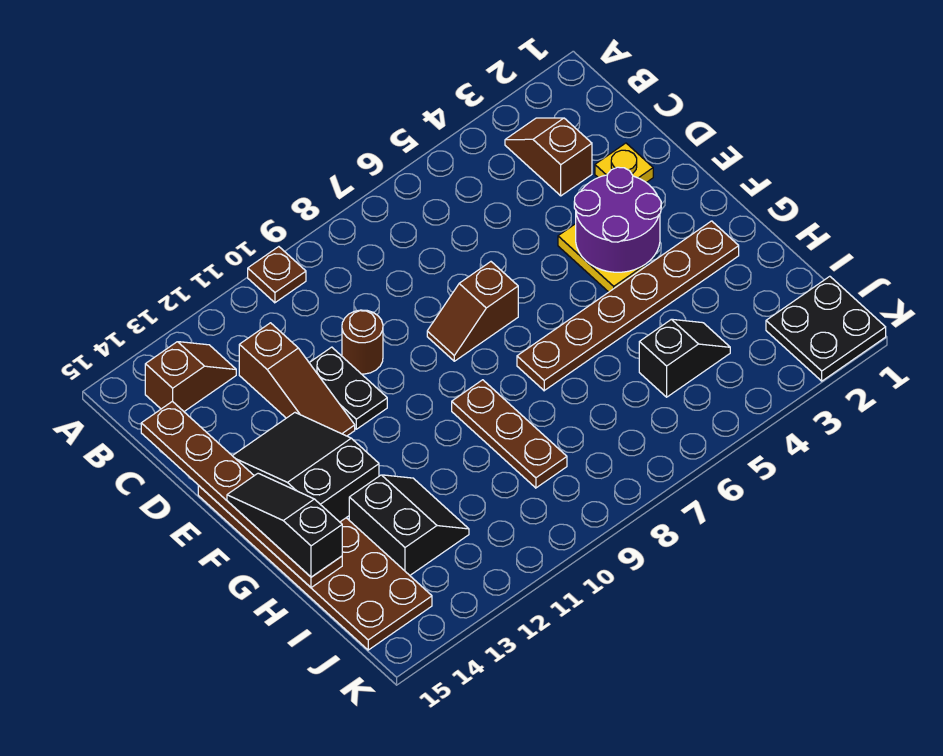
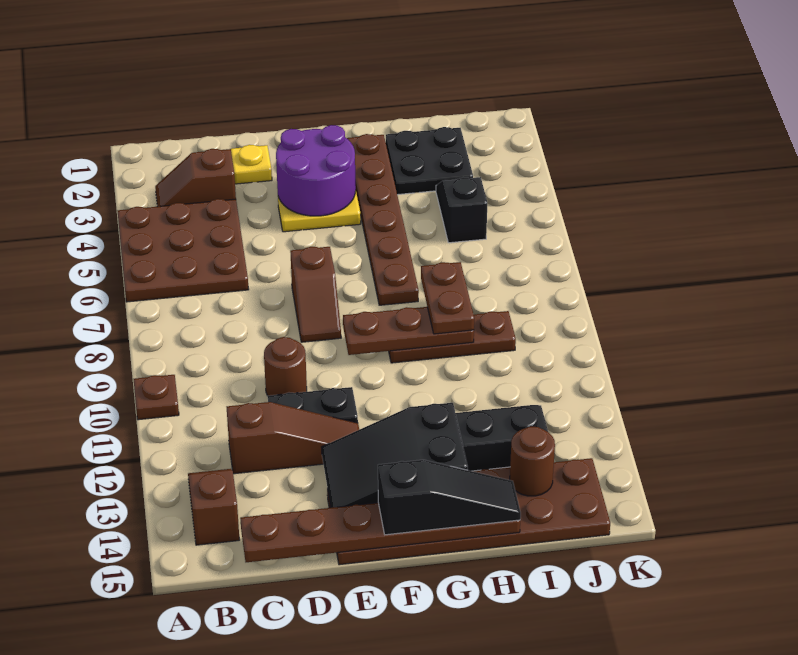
none -> brown plate A4:C6 level 1
none -> brown plate F9:H9 level 2
black slope F15:H15 level 3 top H -> black slope F15:H15 level 3 top F
none -> brown plate H8:H9 level 3
none -> brown round brick I14 level 2
black plate J1:K2 level 1 -> black plate H2:I3 level 1

